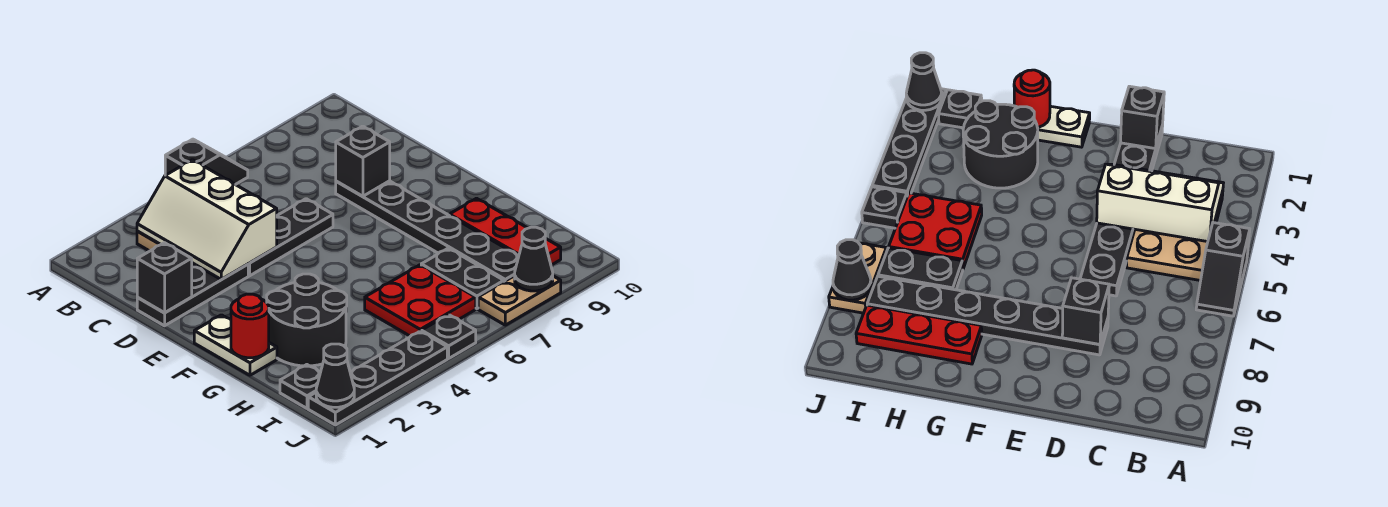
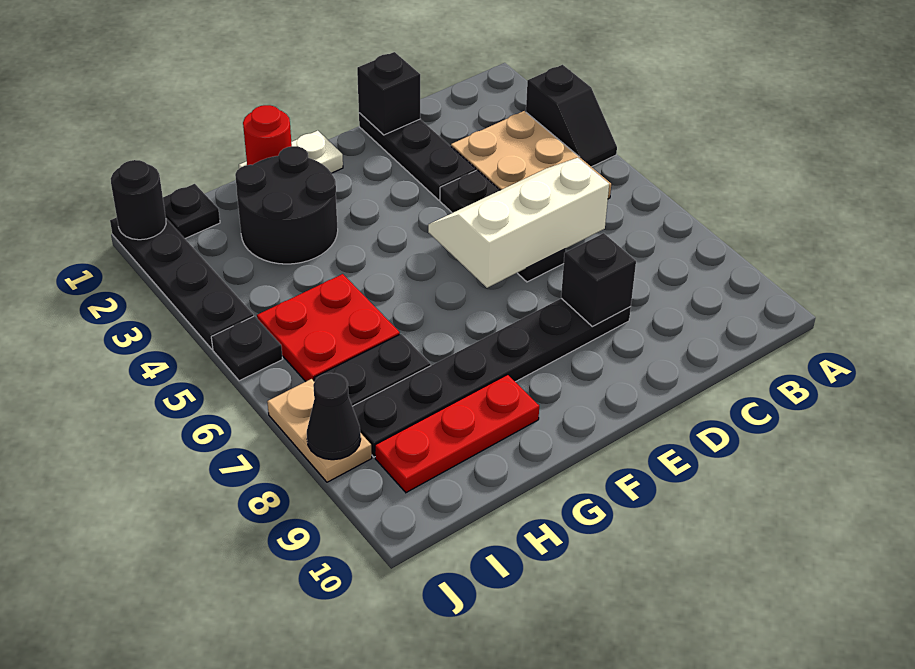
black slope A5:A6 level 1 top 5 -> black slope A3:A4 level 1 top 3
white slope B3:D4 level 2 top 4 -> white slope C5:E6 level 2 top 6
black cone J1 level 2 -> black round brick J1 level 2

